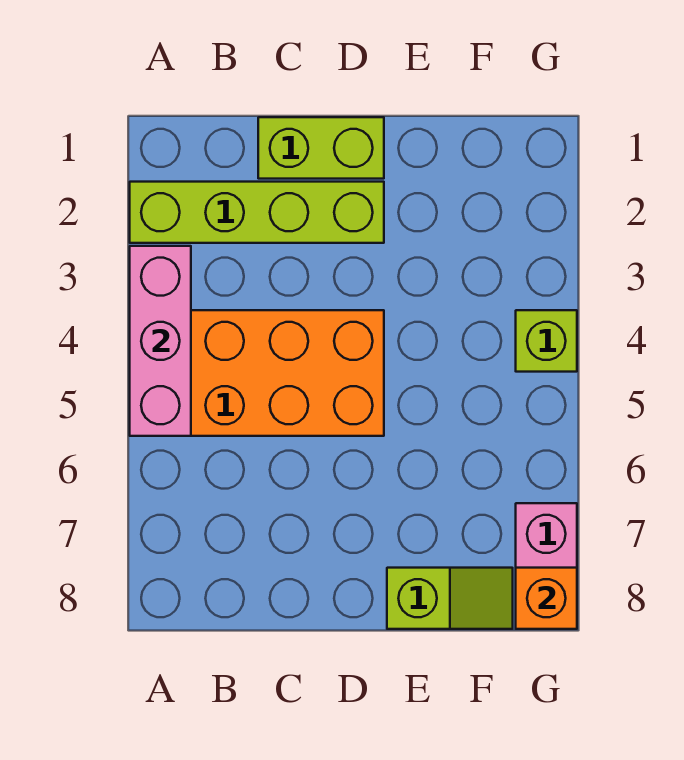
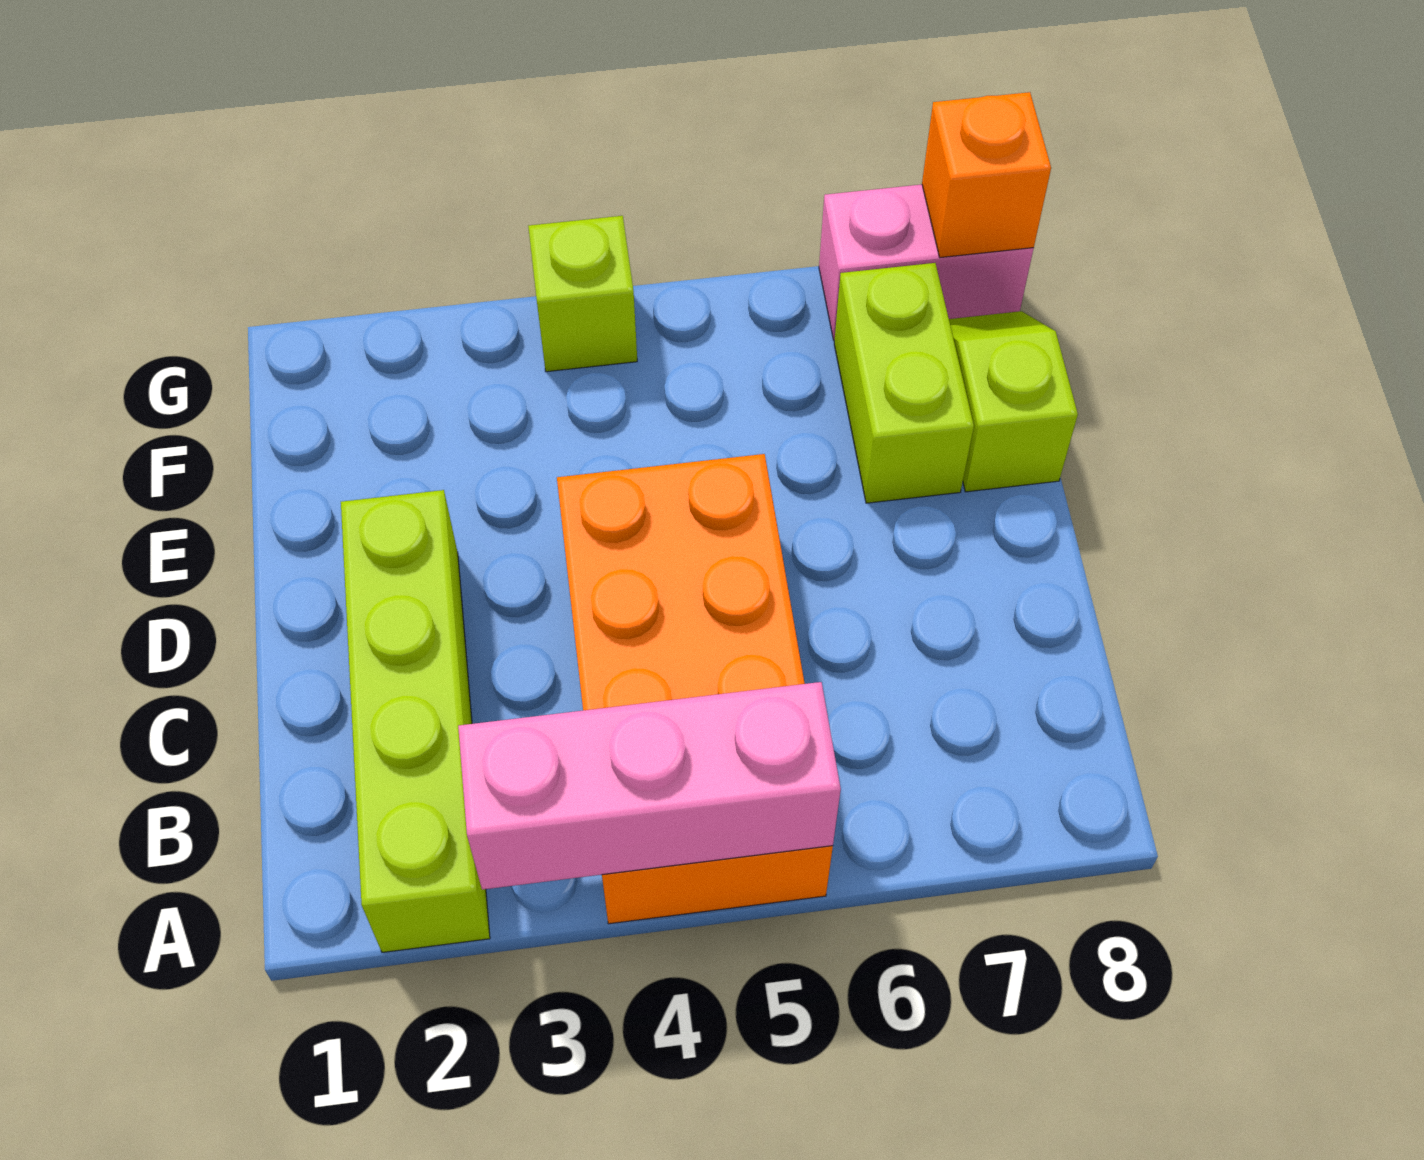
lime brick C1:D1 level 1 -> lime brick E7:F7 level 1

